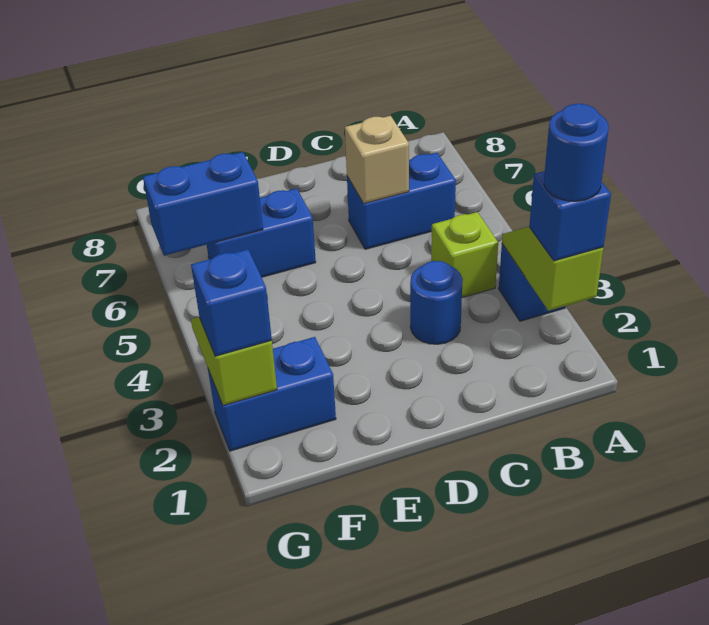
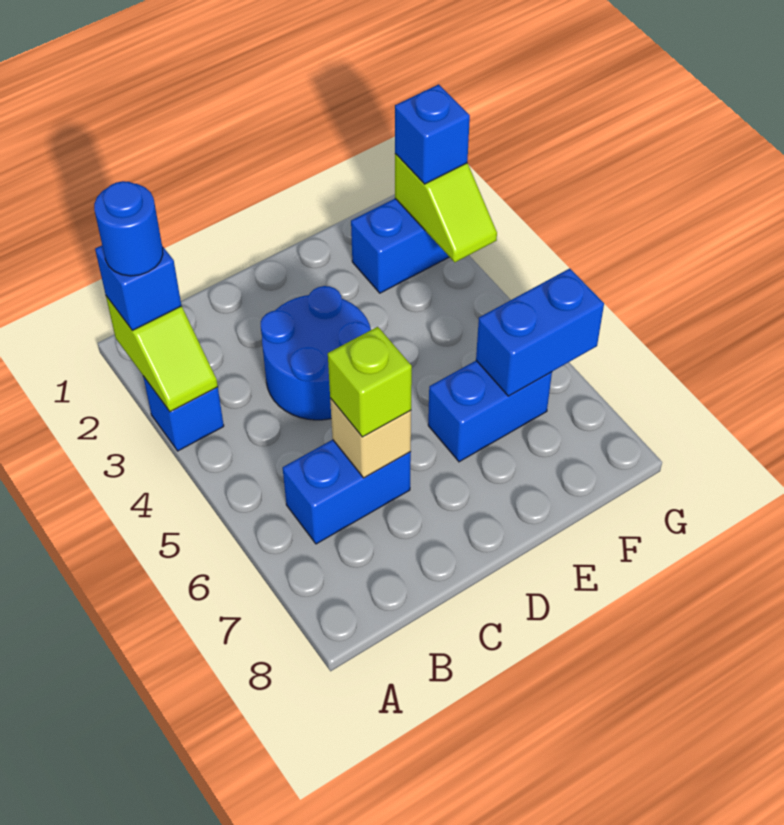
lime brick B4 level 1 -> lime brick C6 level 3
blue round brick C3 level 1 -> blue round brick C3:D4 level 1

